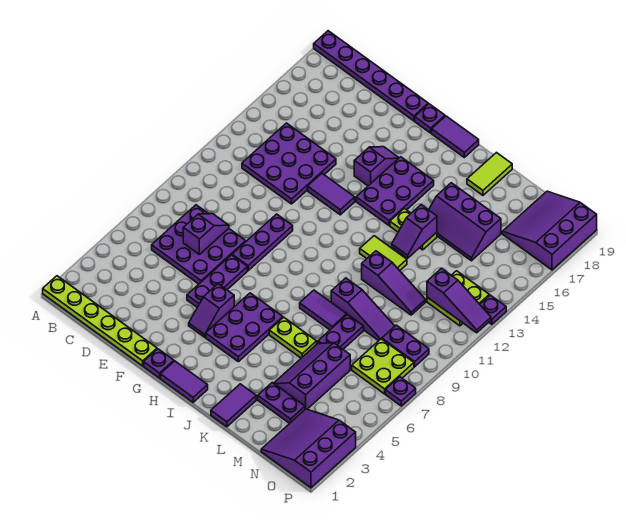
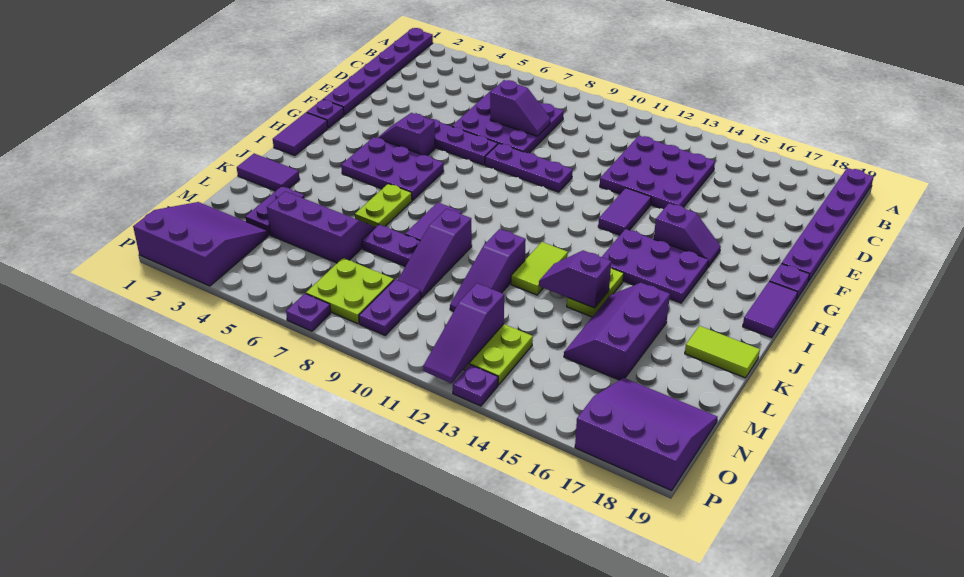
lime plate A1:F1 level 1 -> purple plate A1:F1 level 1

